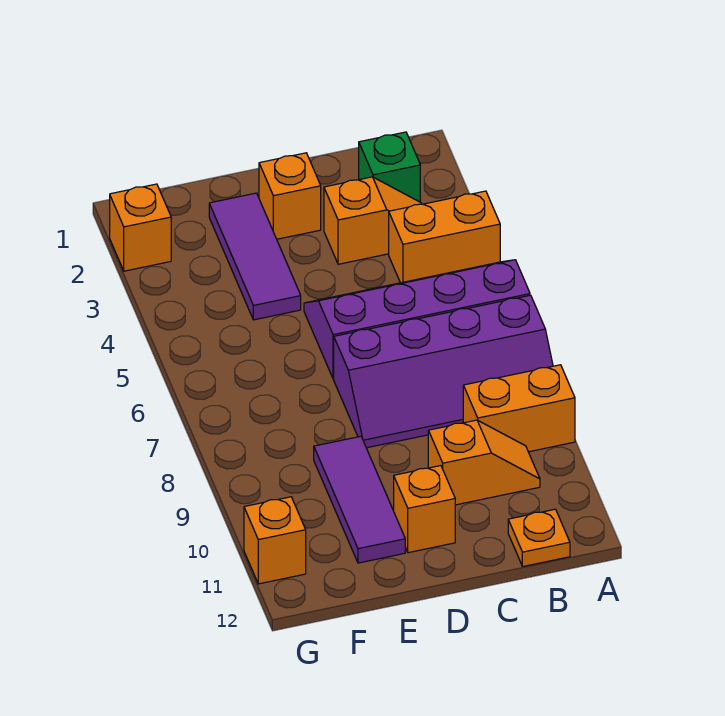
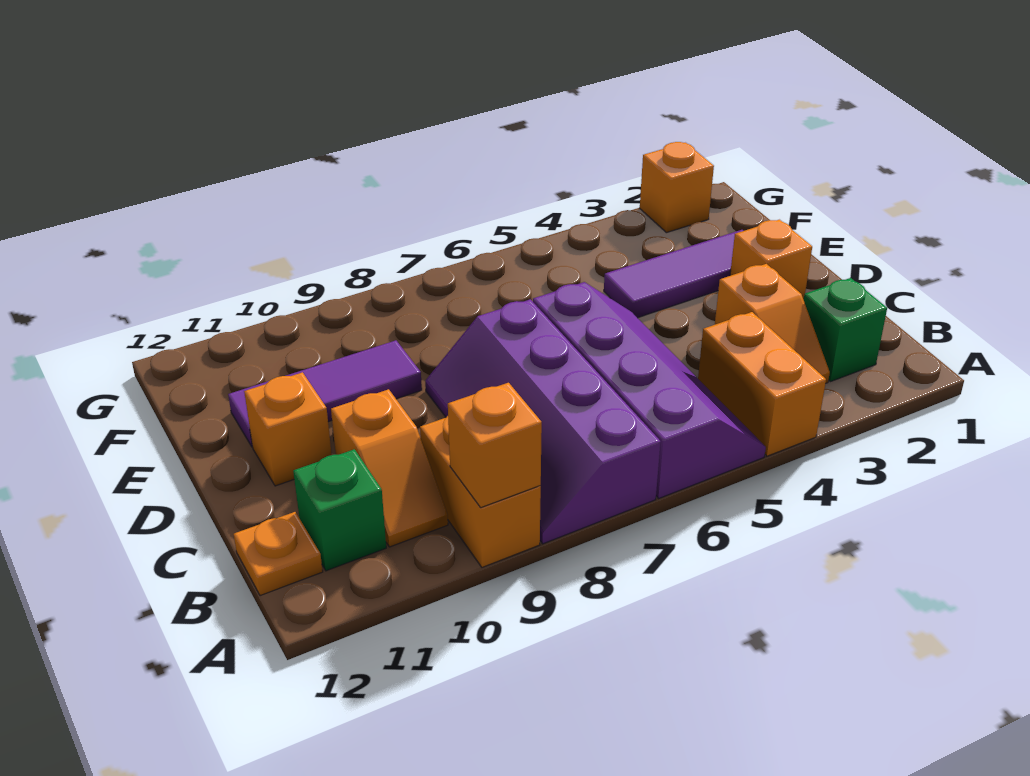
none -> green brick B11 level 1
orange brick G11 level 1 -> orange brick A9 level 2

